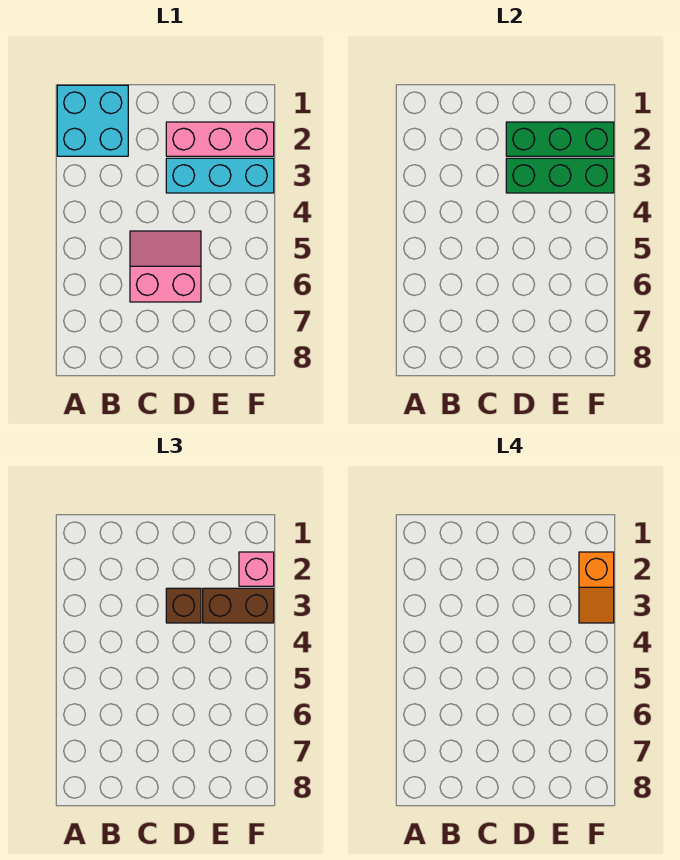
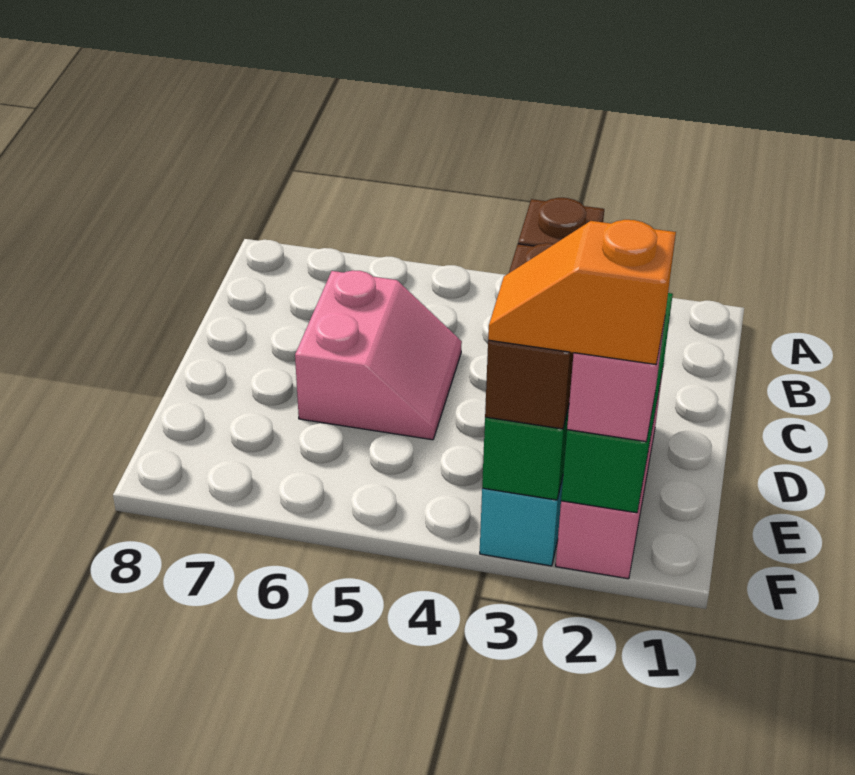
cyan brick A1:B2 level 1 -> none

